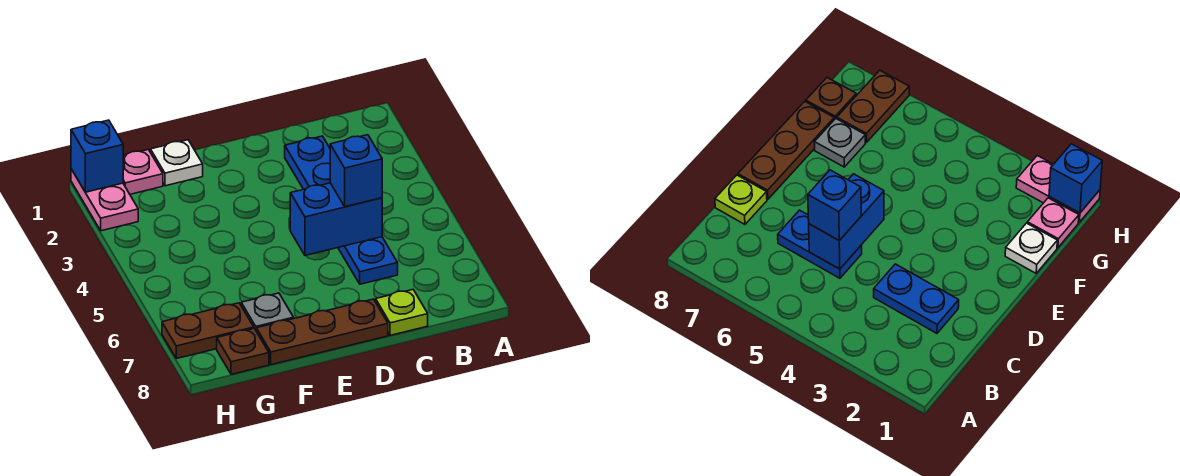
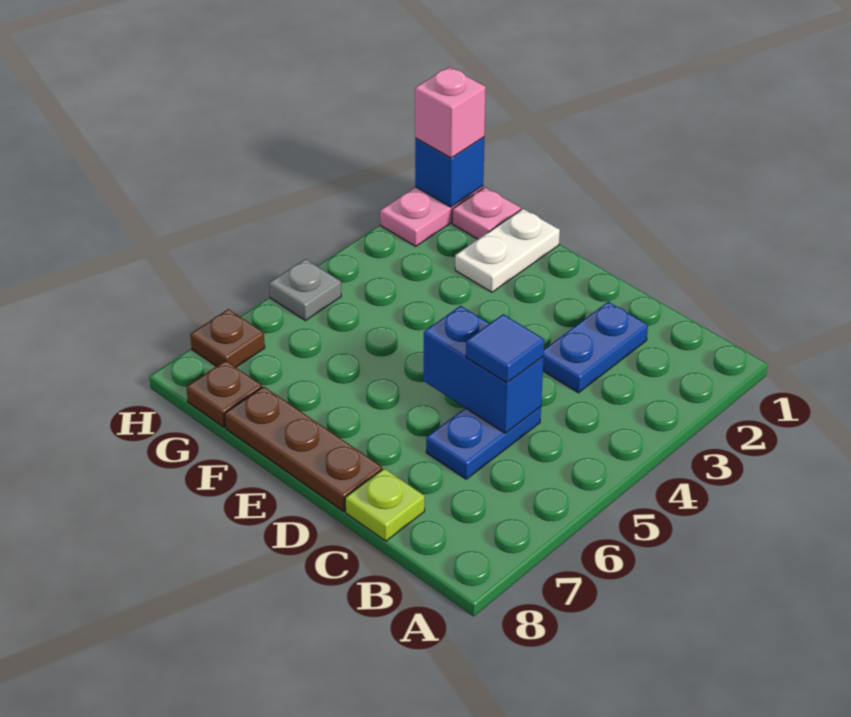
blue brick C5 level 3 -> blue tile C5 level 3
white plate F1 level 1 -> white plate F1:F2 level 1
grey plate F7 level 1 -> grey plate H5 level 1
brown plate G7:H7 level 1 -> brown plate H7 level 1
none -> pink brick H1 level 3

